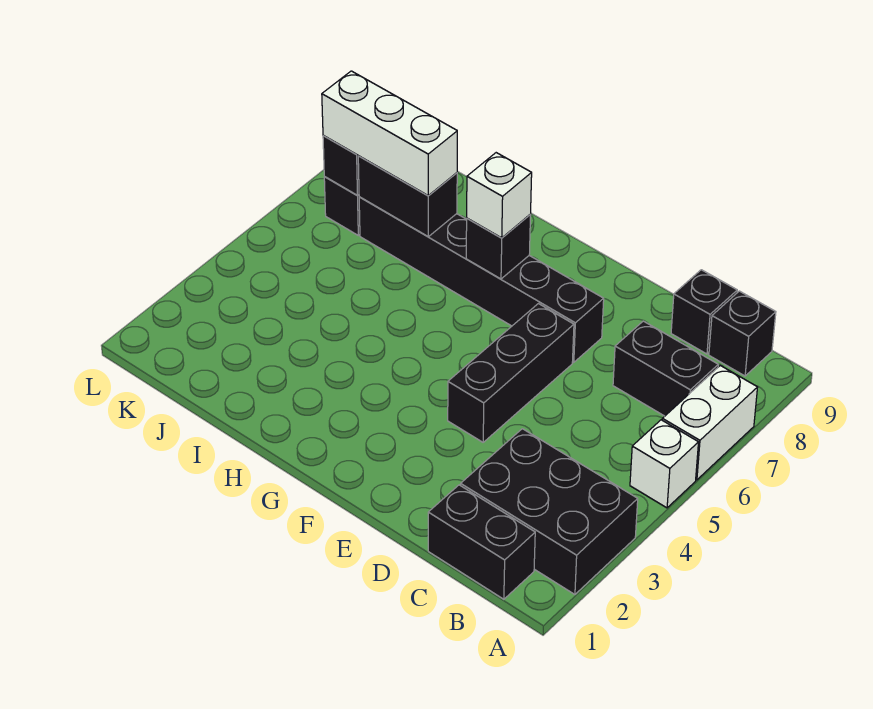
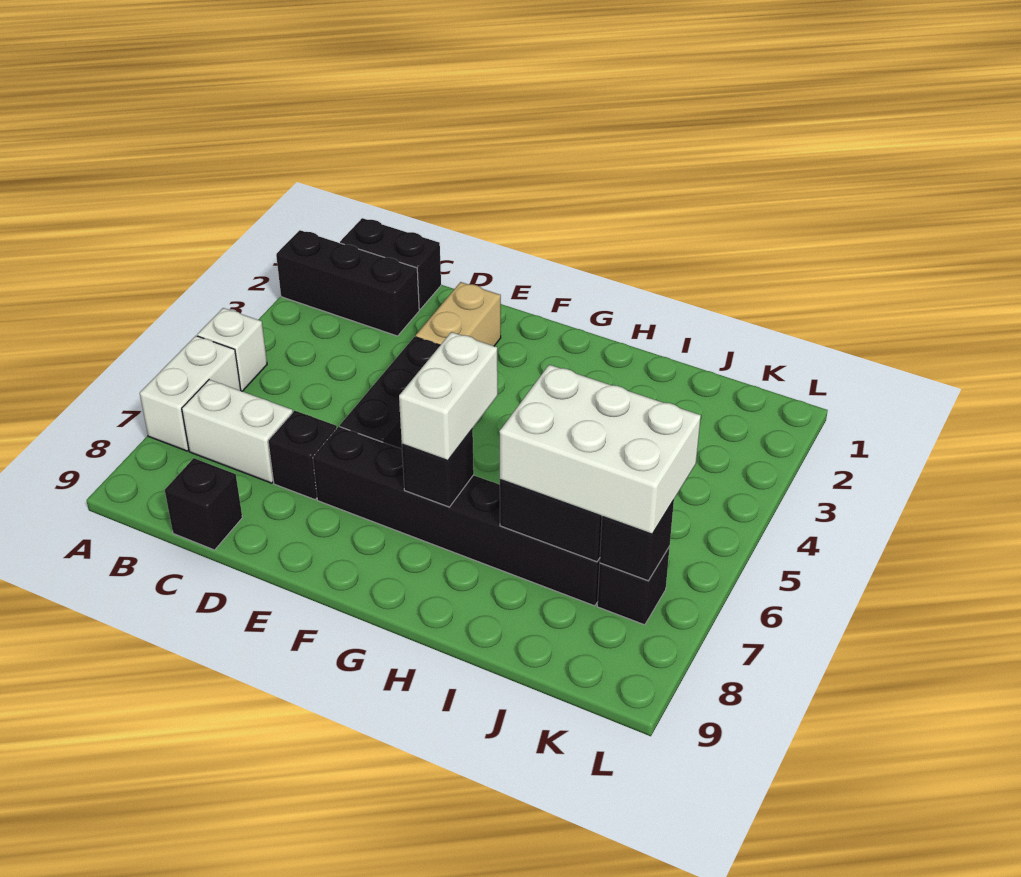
black brick A2:C3 level 1 -> black brick A2:C2 level 1
black brick B7:C7 level 1 -> white brick B7:C7 level 1
black brick B9 level 1 -> black brick D7 level 1
none -> tan brick E2:E3 level 1
white brick G7 level 3 -> white brick G6:G7 level 3
white brick I7:K7 level 3 -> white brick I6:K7 level 3

